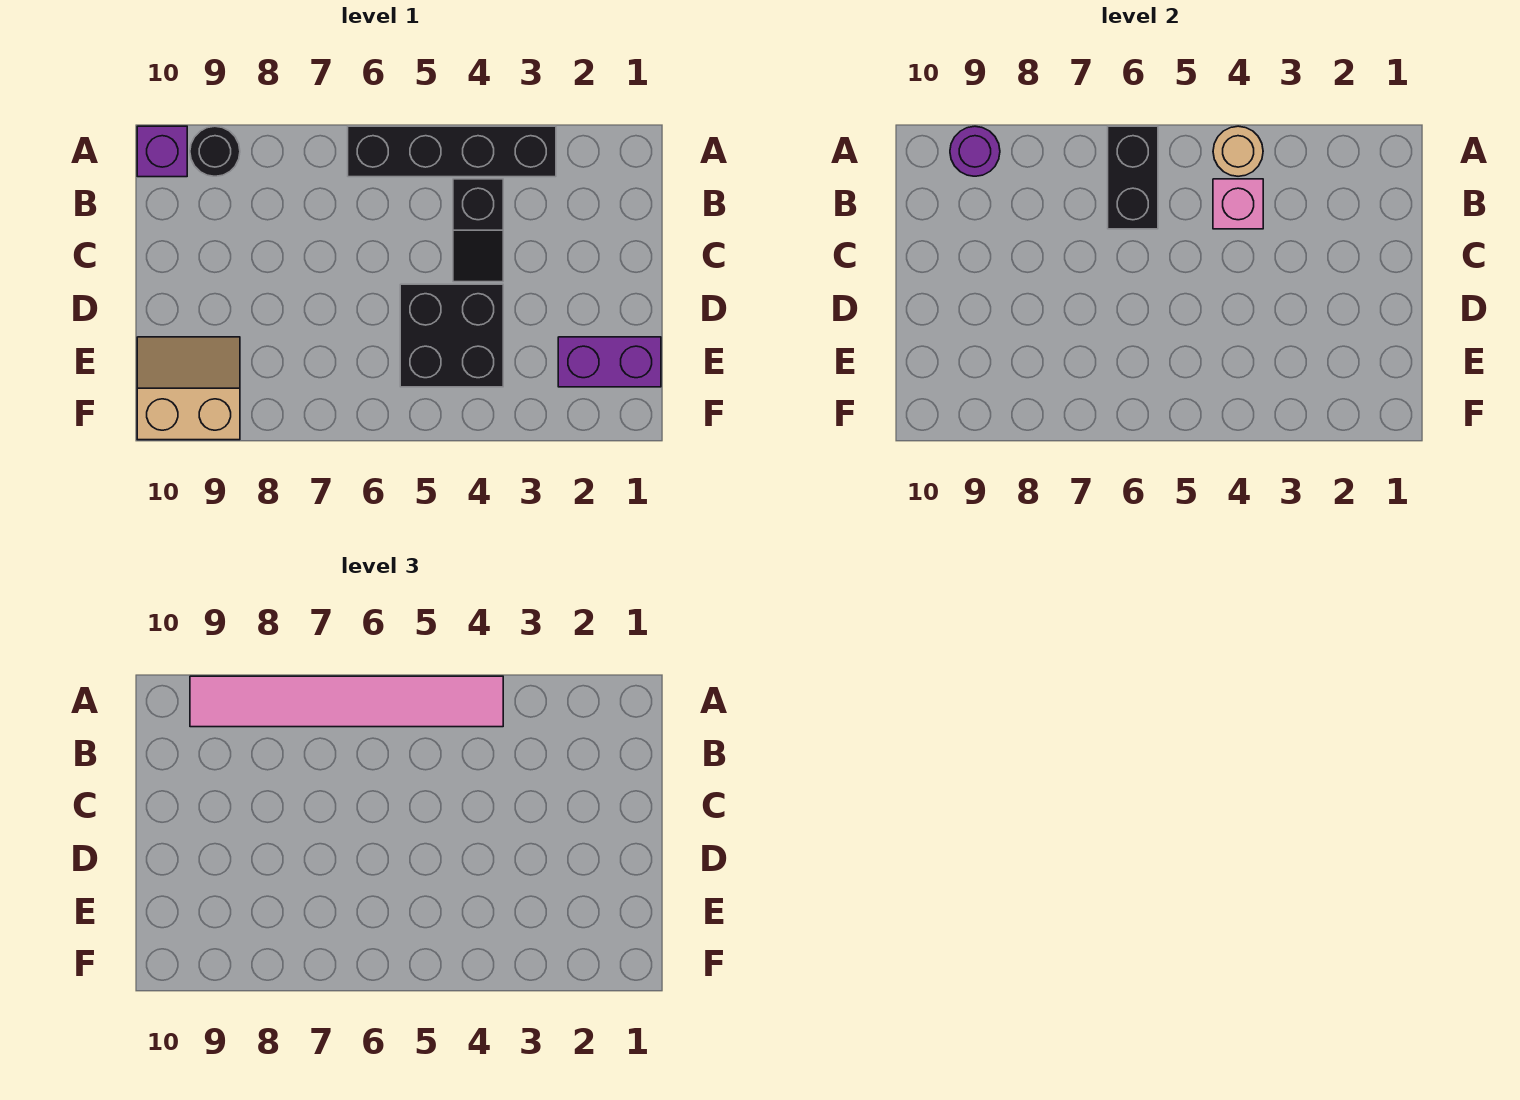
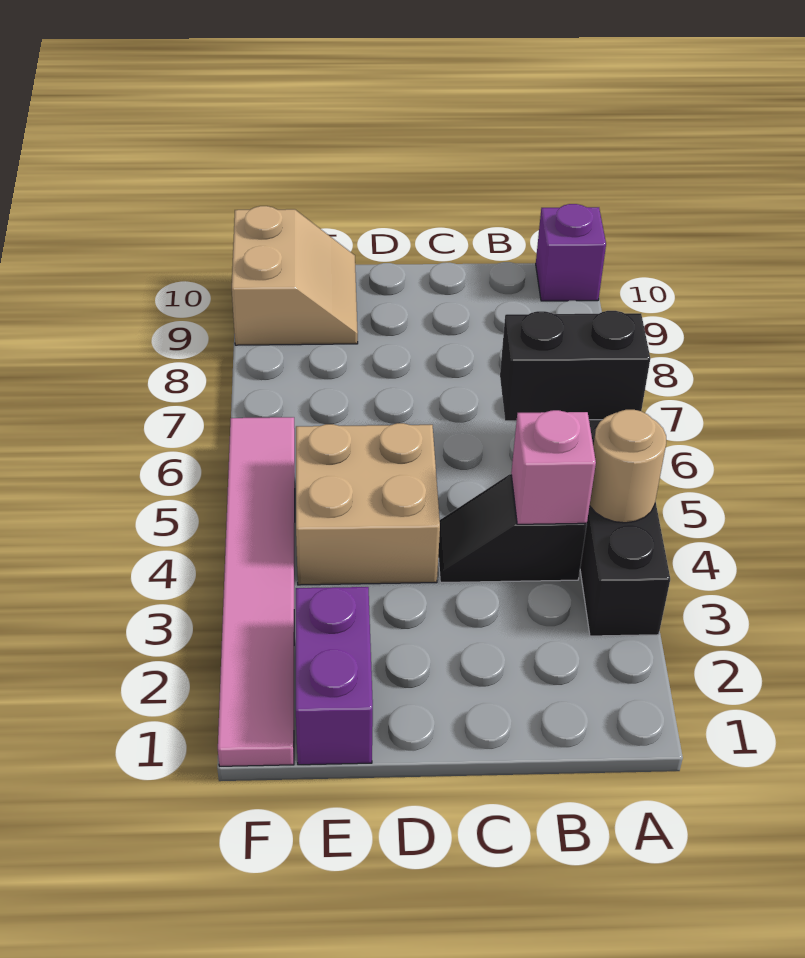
pink tile A4:A9 level 3 -> pink tile F1:F6 level 1
black round brick A9 level 1 -> none
purple round brick A9 level 2 -> none
black brick D4:E5 level 1 -> tan brick D4:E5 level 1

